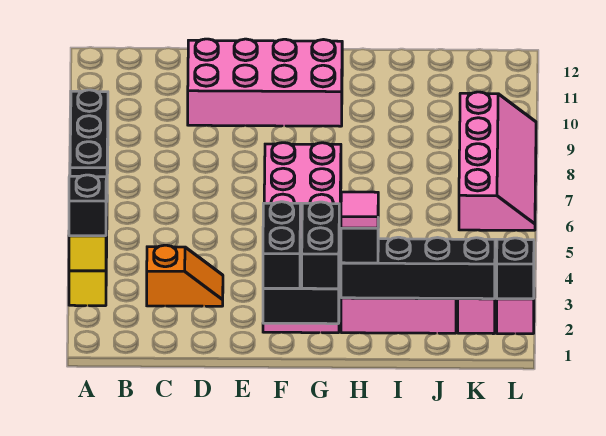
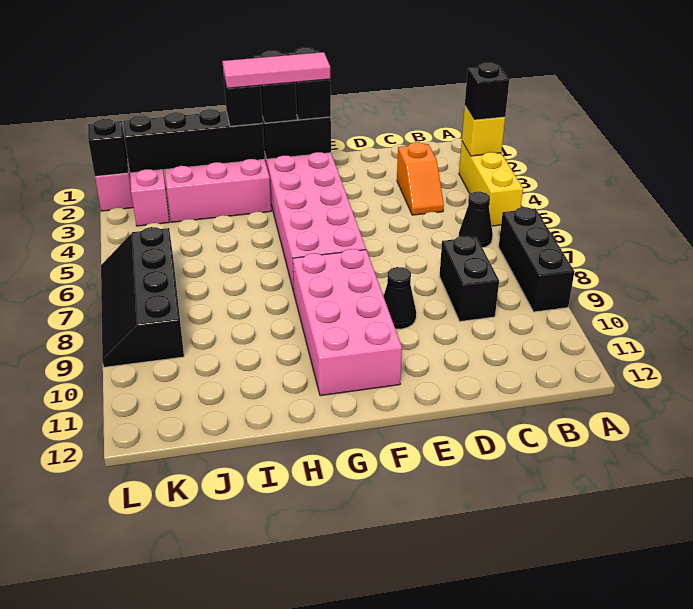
none -> black cone B6 level 1
orange slope C3:D3 level 1 top C -> orange slope C3:C4 level 1 top 3
none -> black brick C8:C9 level 1
pink brick D10:G11 level 1 -> pink brick F8:G11 level 1
none -> black cone E9 level 1
pink tile H2 level 4 -> pink tile F2:H2 level 4
pink slope K6:L9 level 1 top K -> black slope K6:L9 level 1 top K

